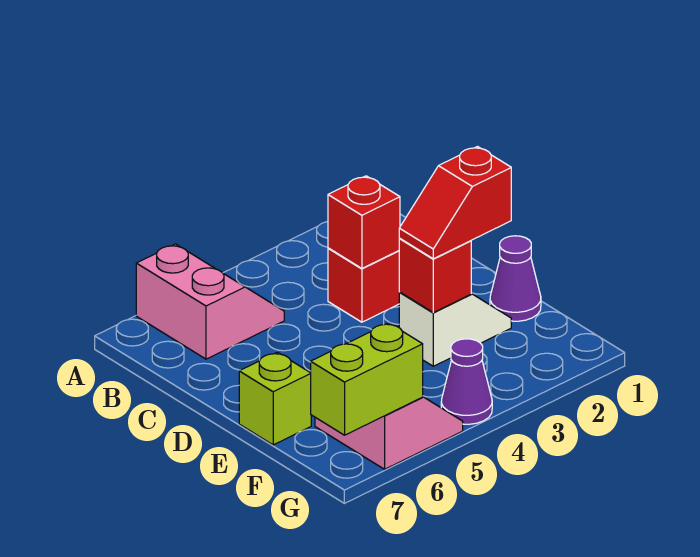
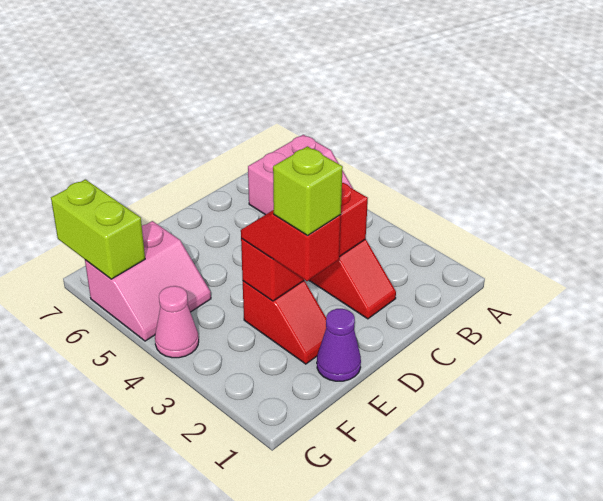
white slope E2:E3 level 1 top 3 -> red slope E2:E3 level 1 top 3
lime brick E7 level 1 -> lime brick E2 level 4
purple cone G4 level 1 -> pink cone G4 level 1

